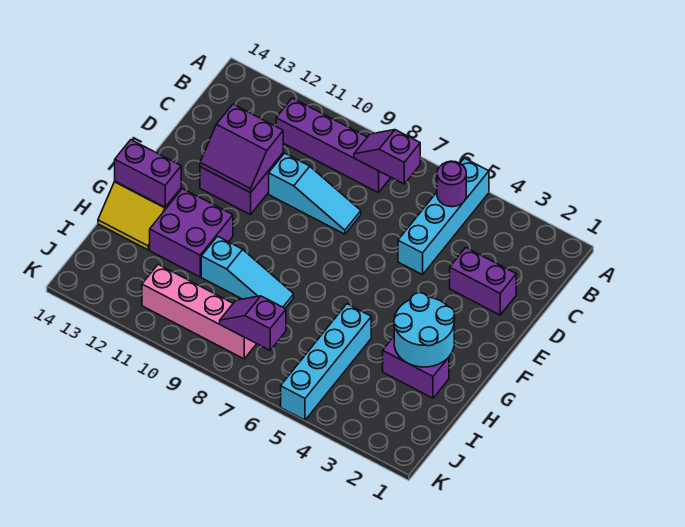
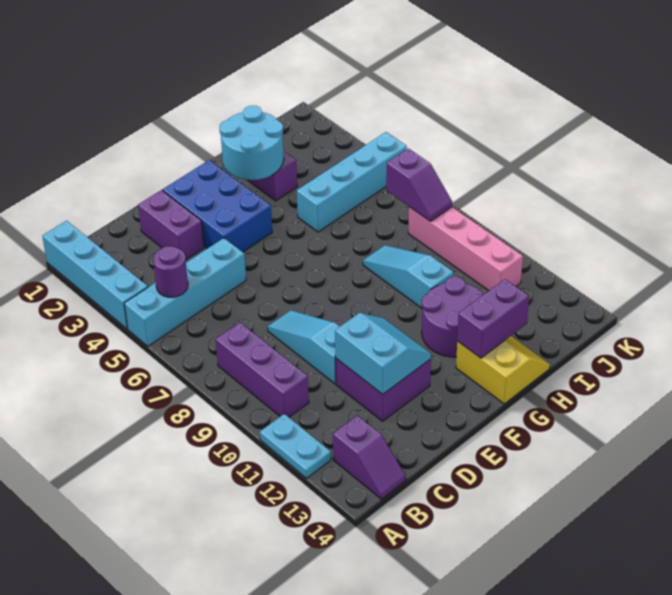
none -> cyan brick A1:A4 level 1
none -> cyan plate A11:A12 level 1
purple slope B7:B8 level 2 top 7 -> purple slope B13:B14 level 1 top 13
purple brick B8:B11 level 1 -> purple brick B8:B10 level 1
purple slope D11:E12 level 2 top D -> cyan slope D11:E12 level 2 top D
none -> blue brick E2:F4 level 1
purple brick G11:H12 level 1 -> purple round brick G11:H12 level 1
purple brick G13:G14 level 2 -> purple brick G13:H13 level 2

